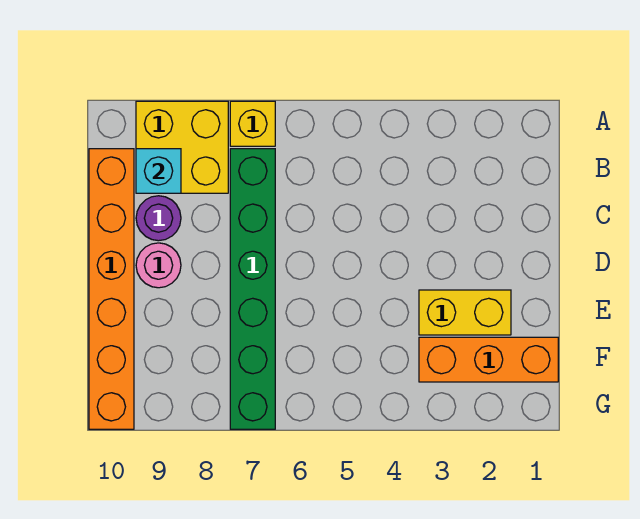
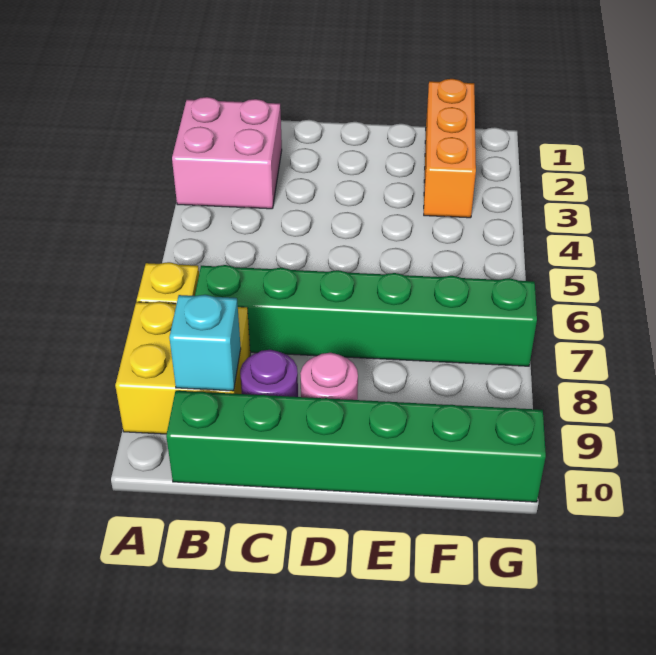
none -> pink brick A2:B3 level 1
orange brick B10:G10 level 1 -> green brick B10:G10 level 1
yellow brick E2:E3 level 1 -> none

